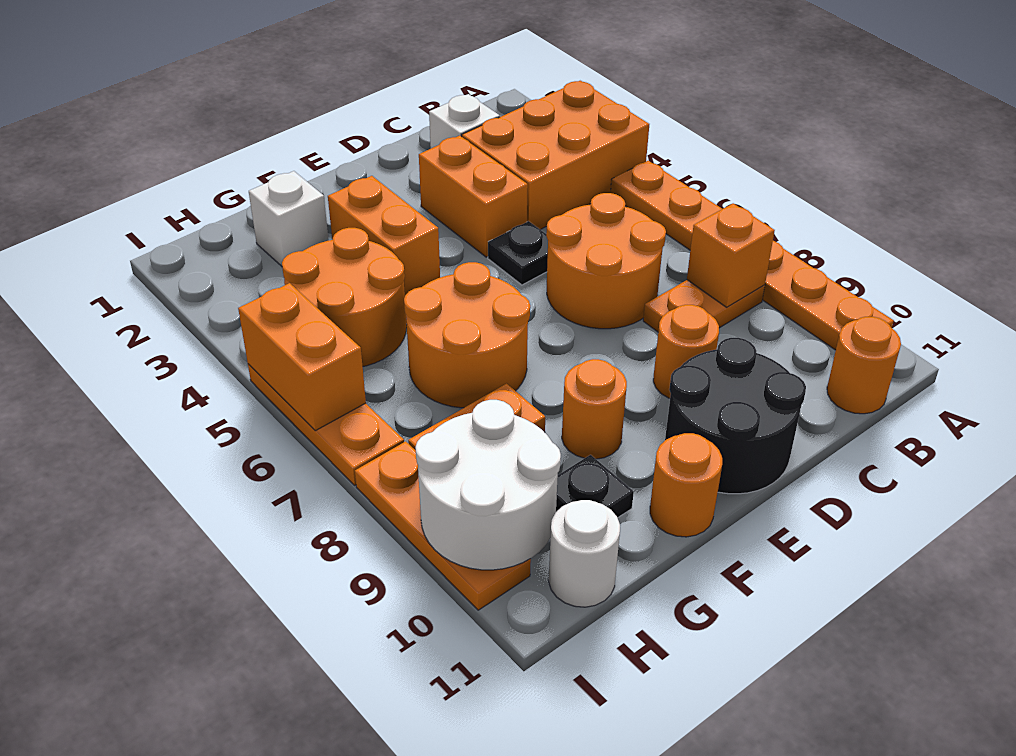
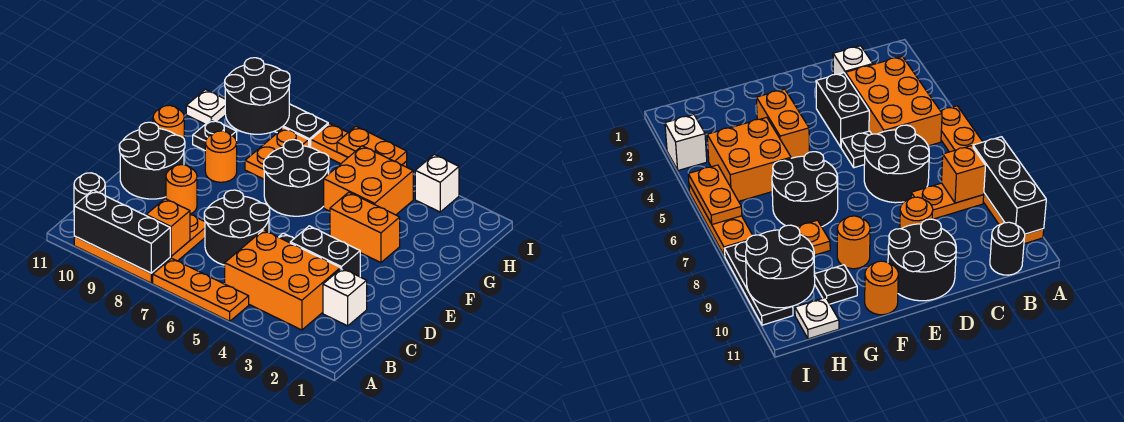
orange brick A3:C4 level 1 -> orange brick B3:C5 level 1
none -> black brick A8:A10 level 2
orange round brick B11 level 1 -> black round brick B11 level 1
orange round brick C6:D7 level 1 -> black round brick C6:D7 level 1
orange brick D3:D4 level 1 -> black brick D3:D4 level 1
orange round brick F6:G7 level 1 -> black round brick F6:G7 level 1
white brick G2 level 1 -> white brick I3 level 1
orange round brick G4:H5 level 1 -> orange brick G4:H5 level 1
white round brick H9:I10 level 2 -> black round brick H9:I10 level 2
white round brick H11 level 1 -> white plate H11 level 1
orange brick I5:I6 level 2 -> orange plate I5:I6 level 2
orange plate I8:I10 level 1 -> black plate I8:I10 level 1

